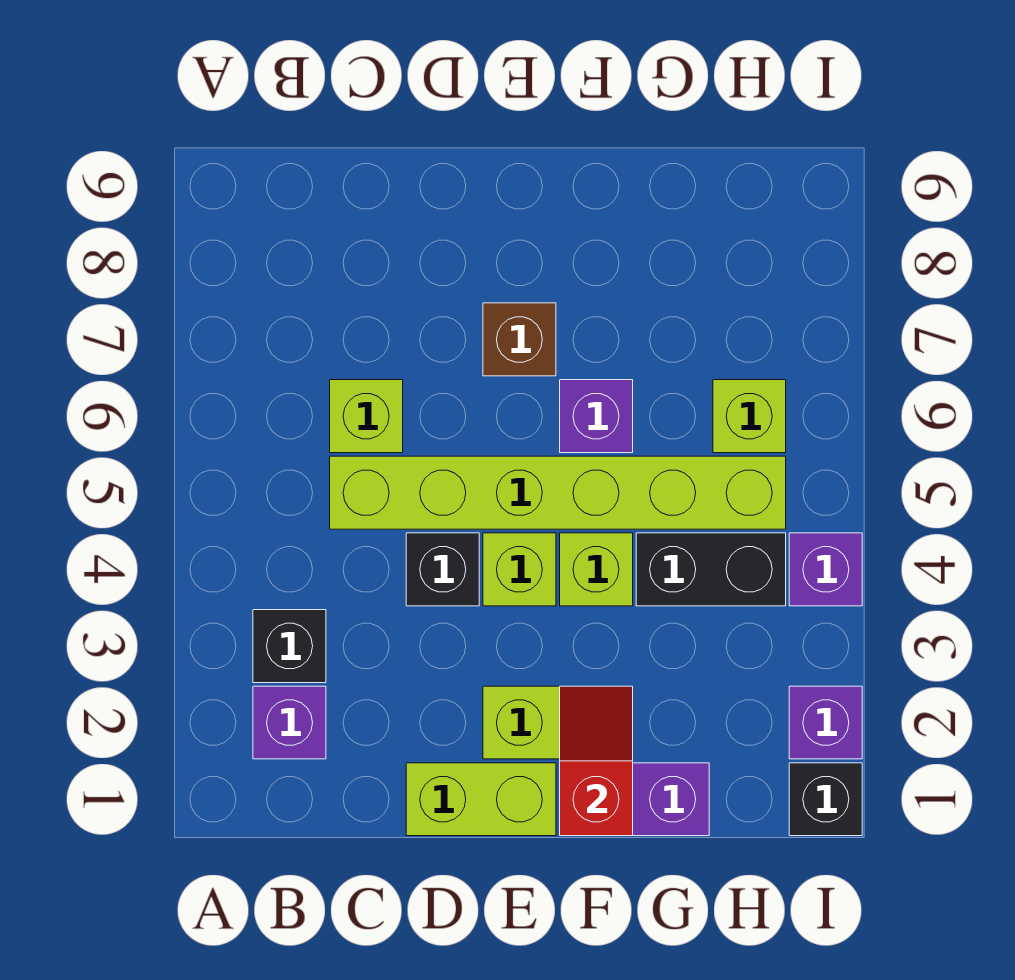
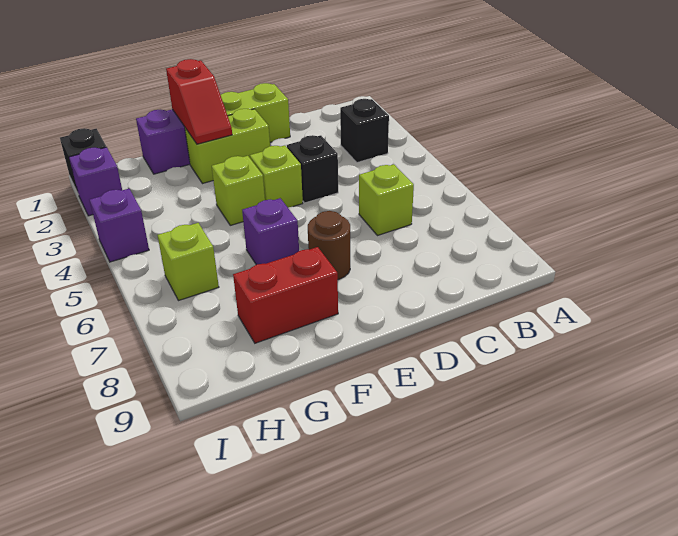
purple brick B2 level 1 -> none
lime brick C5:H5 level 1 -> none
brown brick E7 level 1 -> brown round brick E7 level 1
none -> red brick F8:G8 level 1
black brick G4:H4 level 1 -> none

